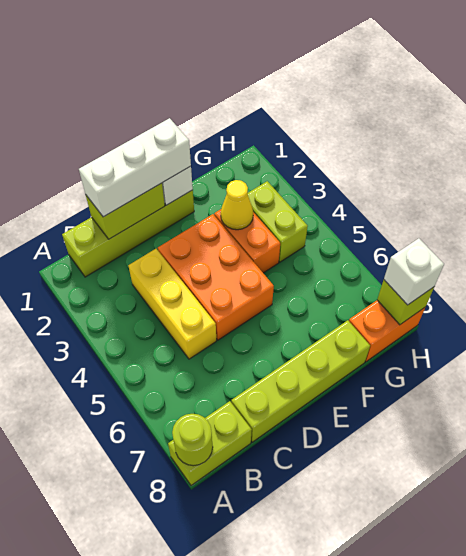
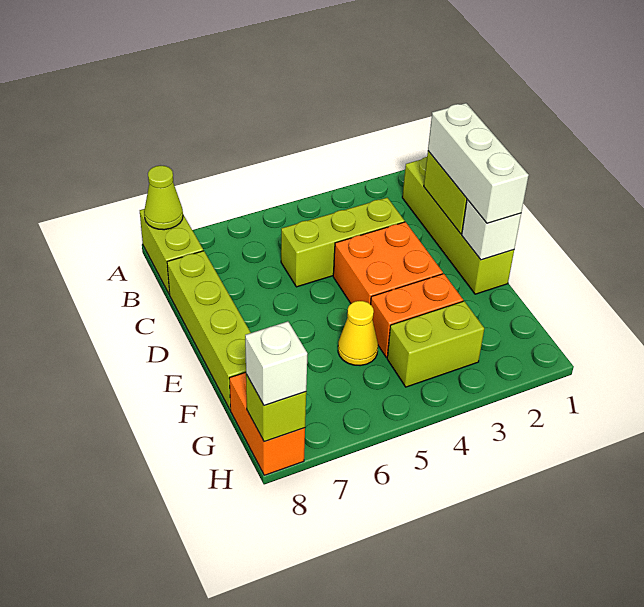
lime round brick A8 level 2 -> lime cone A8 level 2
yellow brick C3:C5 level 1 -> lime brick C3:C5 level 1
orange brick D3:E5 level 1 -> orange brick D3:E4 level 1
yellow cone F3 level 2 -> yellow cone F5 level 1

